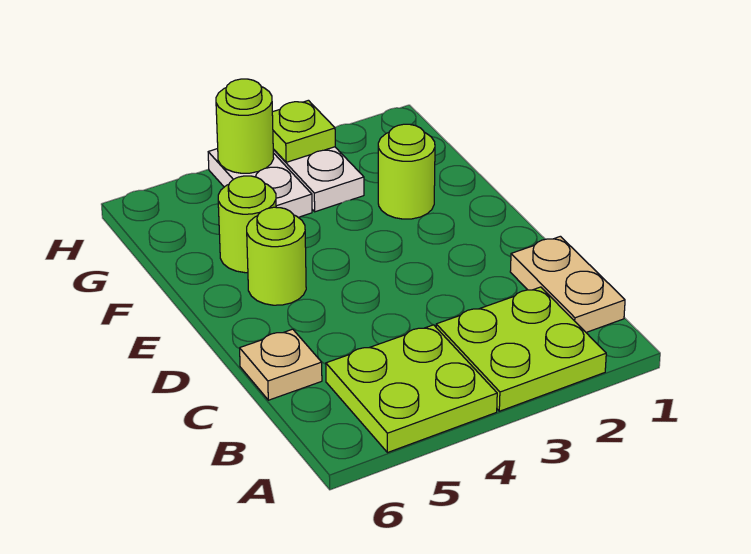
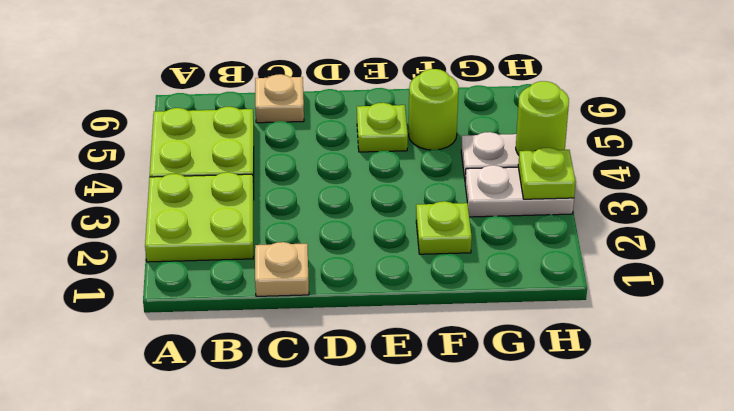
tan plate B1:C1 level 1 -> tan plate C1 level 1
lime round brick E5 level 1 -> lime plate E5 level 1
lime round brick F2 level 1 -> lime plate F2 level 1

